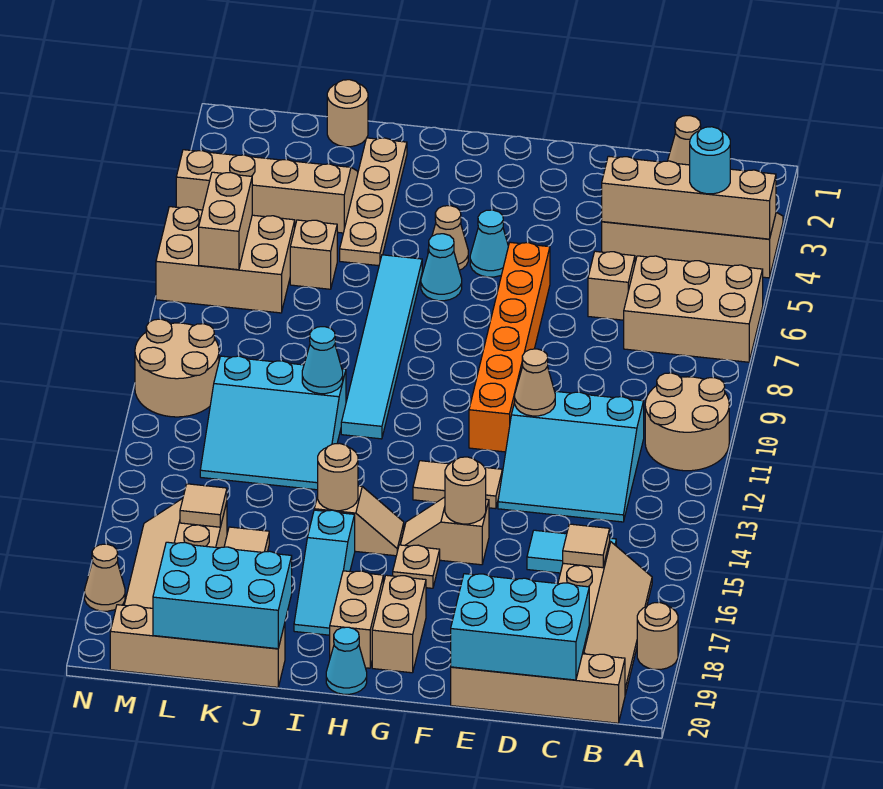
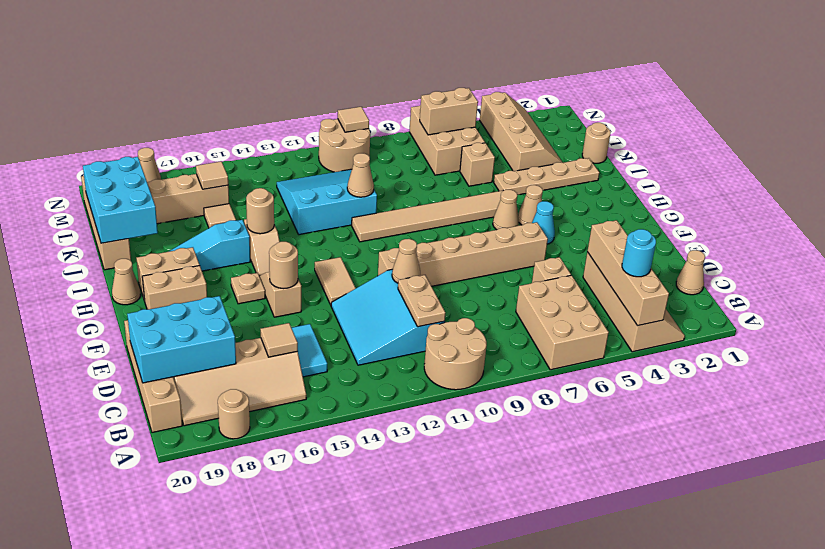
none -> tan plate C11:D11 level 2
cyan brick C19:E20 level 2 -> cyan brick C18:D20 level 2
orange brick F6:F11 level 1 -> tan brick F6:F11 level 1
cyan cone H6 level 1 -> tan cone H6 level 1
cyan cone H20 level 1 -> tan cone H20 level 1
cyan tile I6:I11 level 1 -> tan tile I6:I11 level 1
cyan slope J11:L13 level 1 top 11 -> cyan slope J11:L13 level 1 top J
cyan cone J11 level 2 -> tan cone J11 level 2
none -> tan tile N10 level 2

